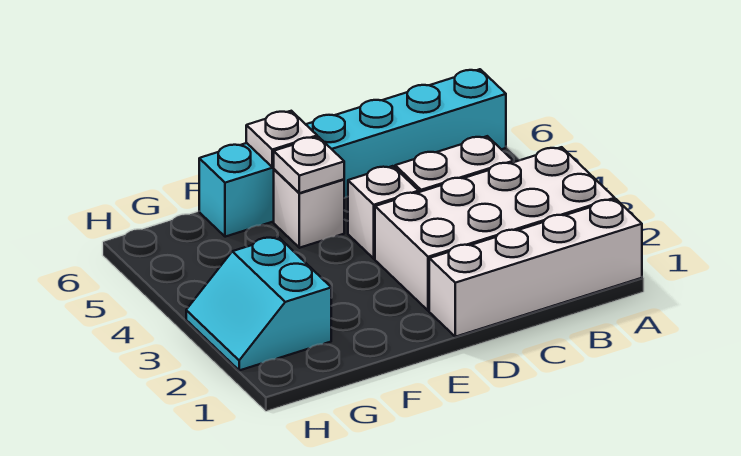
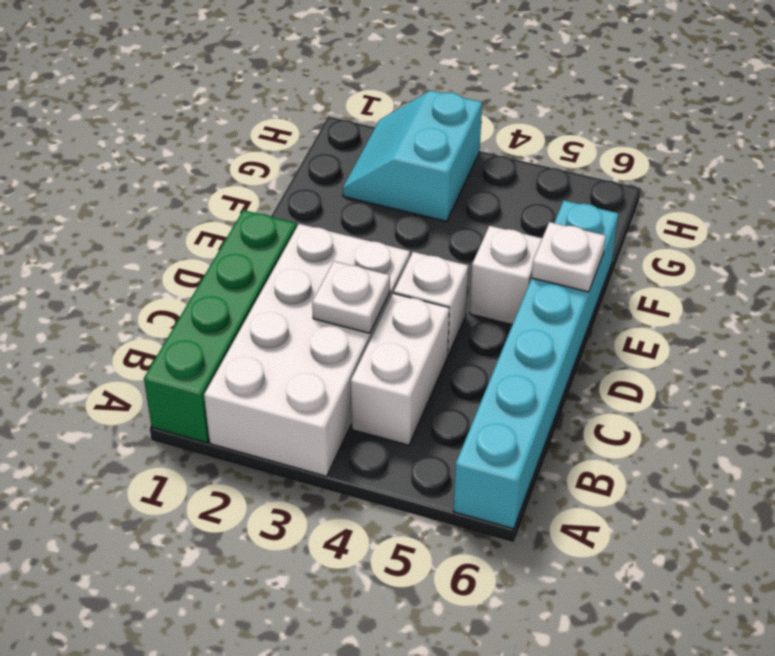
white brick A1:D1 level 1 -> green brick A1:D1 level 1
white plate E5 level 2 -> white plate C3 level 2
cyan slope G2:H3 level 1 top G -> cyan slope G2:H3 level 1 top 3

